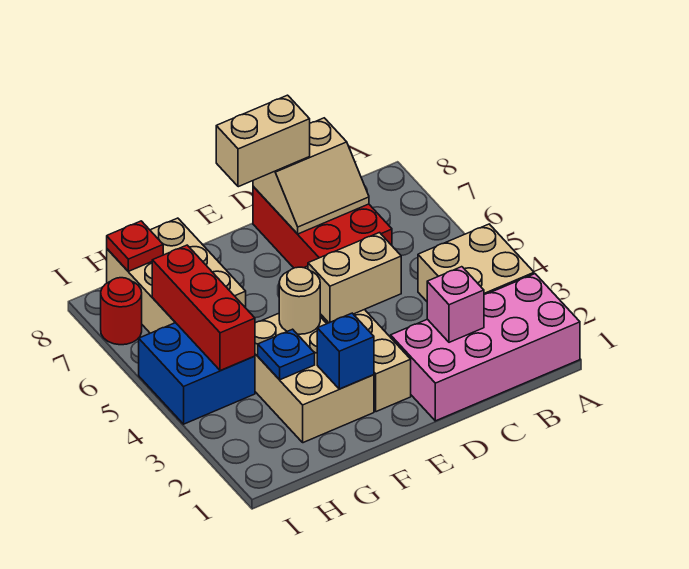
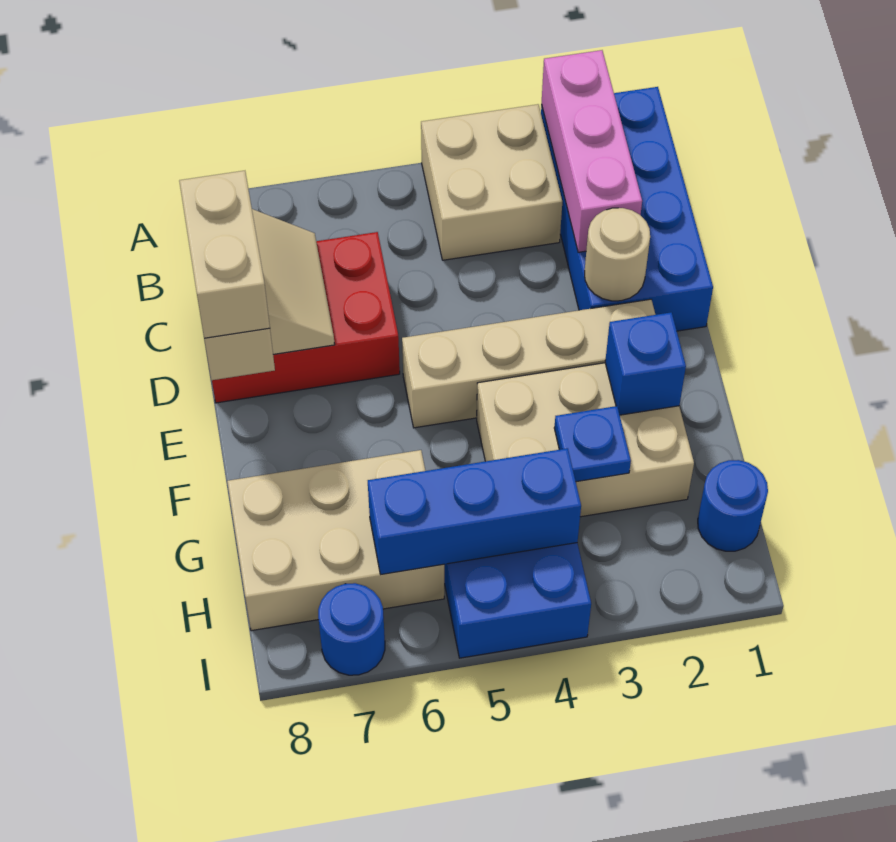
pink brick A1:D2 level 1 -> blue brick A1:D2 level 1
pink brick C2 level 2 -> pink brick A2:C2 level 2
tan brick D4:E4 level 2 -> tan brick D8:E8 level 4
tan round brick F4 level 2 -> tan round brick D2 level 2
none -> blue round brick H1 level 1
red brick H4:H6 level 2 -> blue brick H4:H6 level 2
red plate H8 level 2 -> none
red round brick I7 level 1 -> blue round brick I7 level 1

